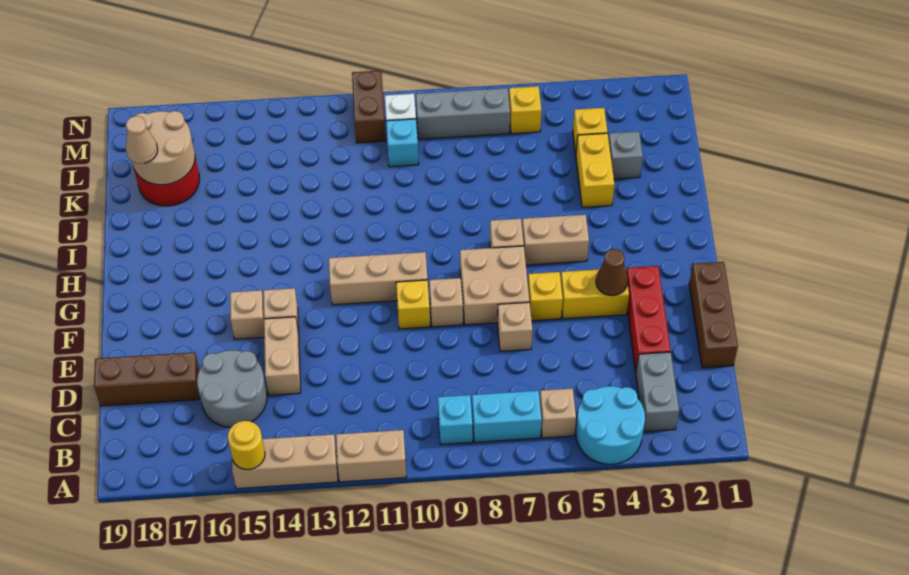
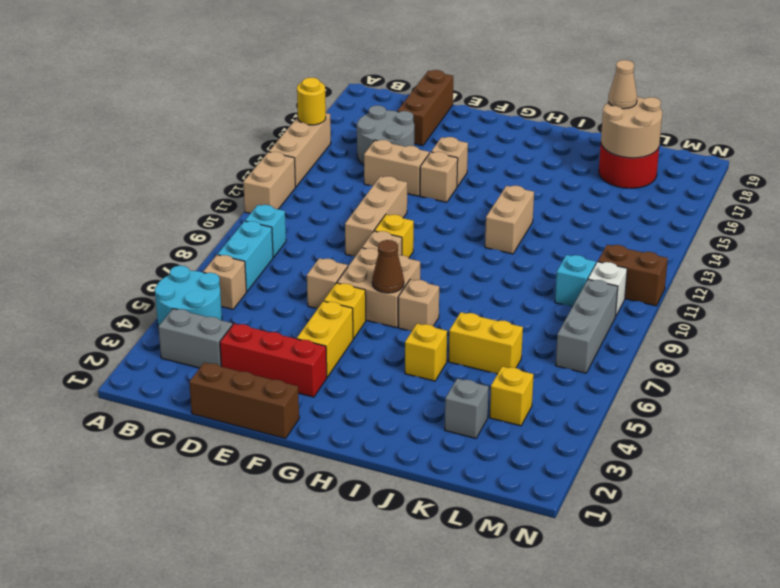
brown cone F4 level 2 -> brown cone G7 level 2
tan brick G10:G12 level 1 -> tan brick E10:E12 level 1
tan brick H5:H6 level 1 -> tan brick I12:I13 level 1
yellow brick J4:K4 level 1 -> yellow brick J6:K6 level 1
yellow brick M6 level 1 -> yellow brick I5 level 1

